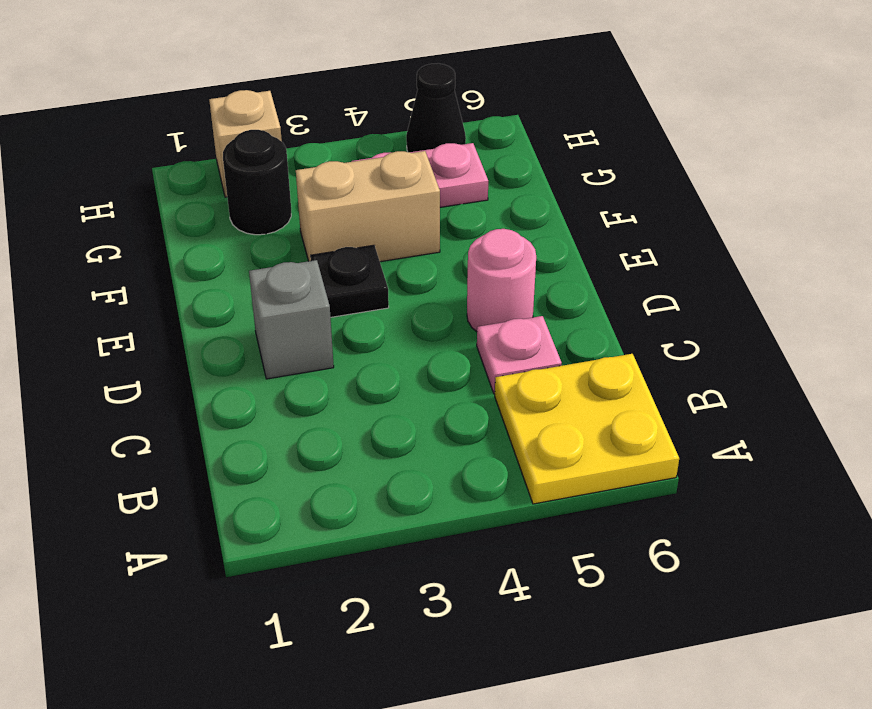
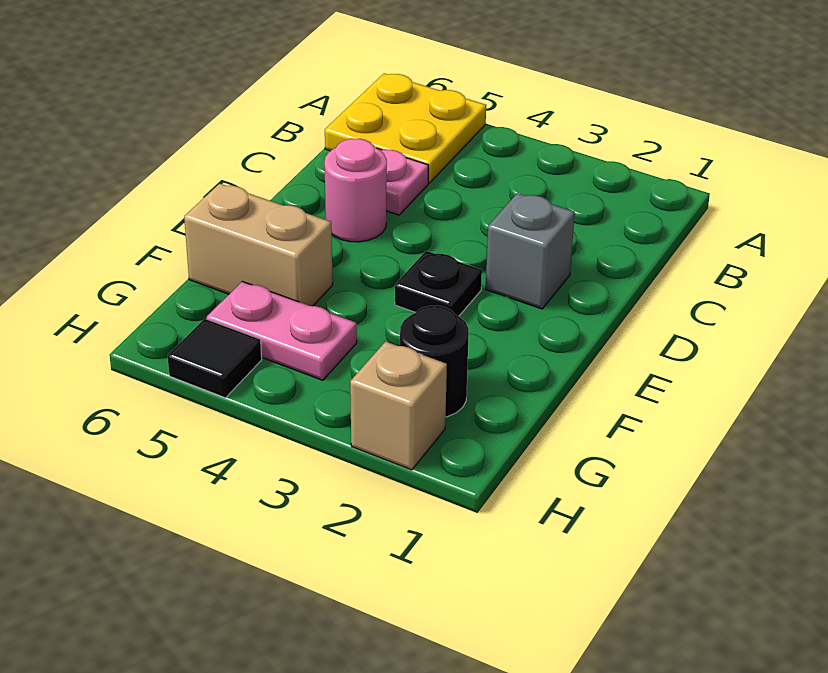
tan brick F3:F4 level 1 -> tan brick F5:F6 level 1
black cone H5 level 1 -> black tile H5 level 1

